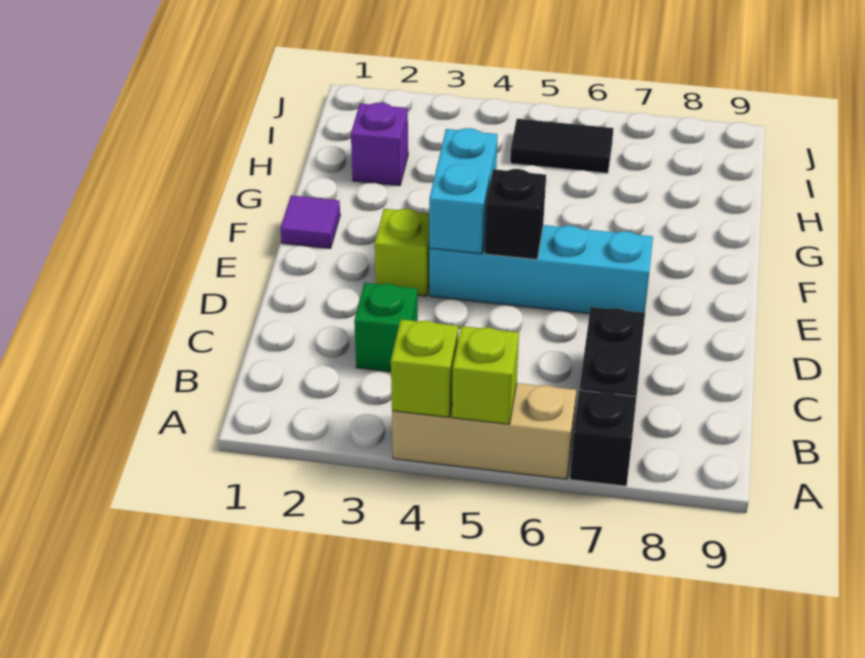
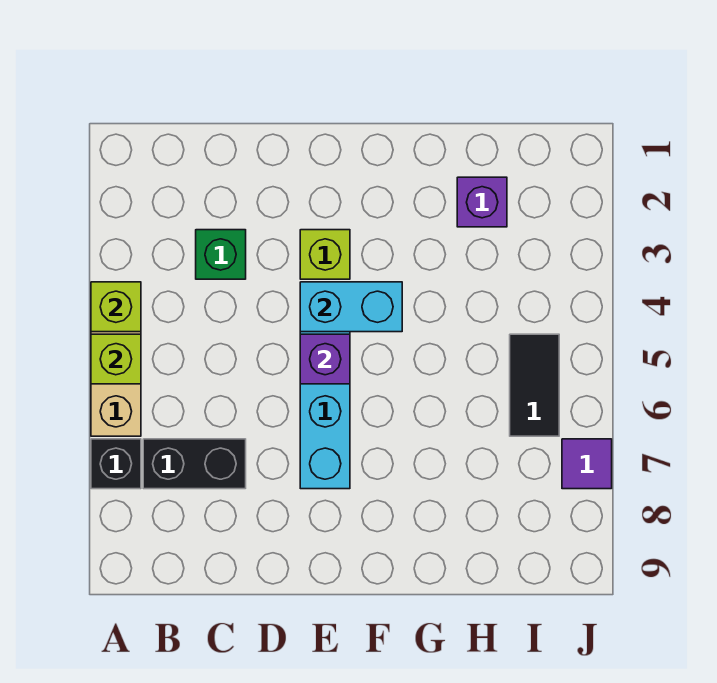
black brick E5 level 2 -> purple brick E5 level 2
purple tile F1 level 1 -> purple tile J7 level 1

